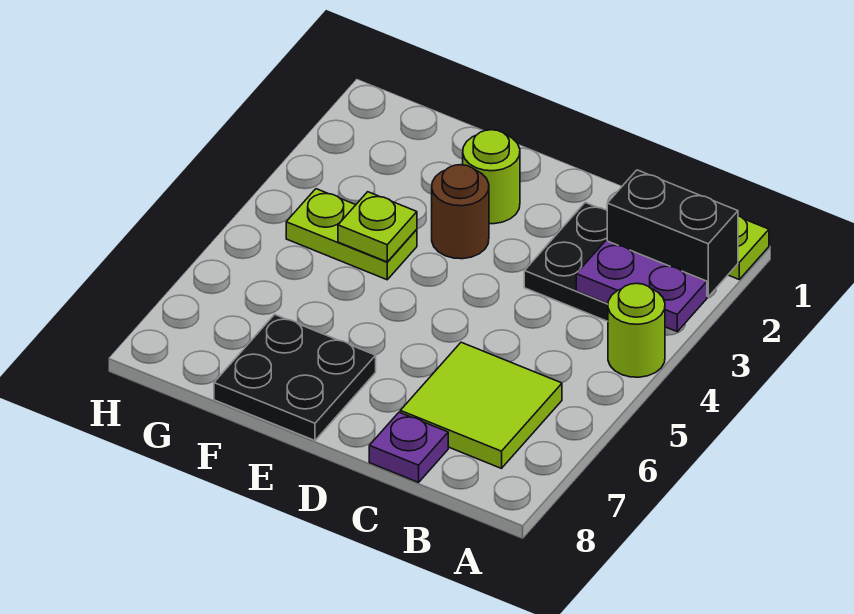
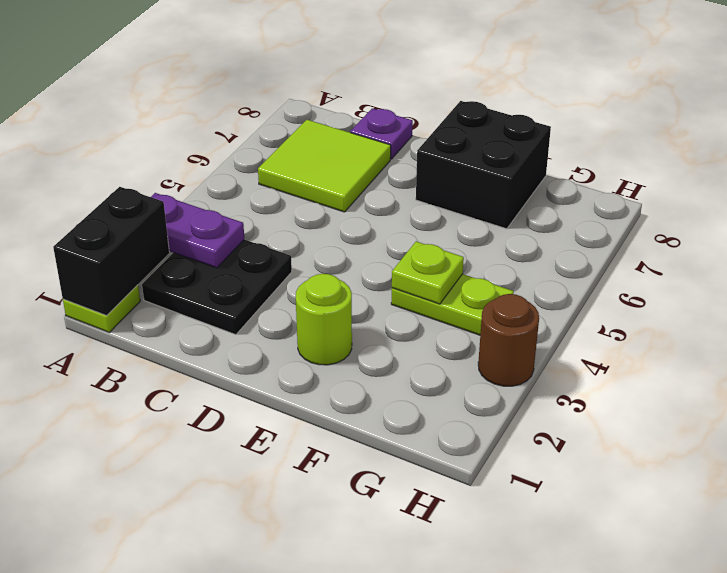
black brick A2:B2 level 2 -> black brick A1:A2 level 2
lime round brick A4 level 1 -> none
brown round brick E3 level 1 -> brown round brick H3 level 1
black plate E7:F8 level 1 -> black brick E7:F8 level 1

